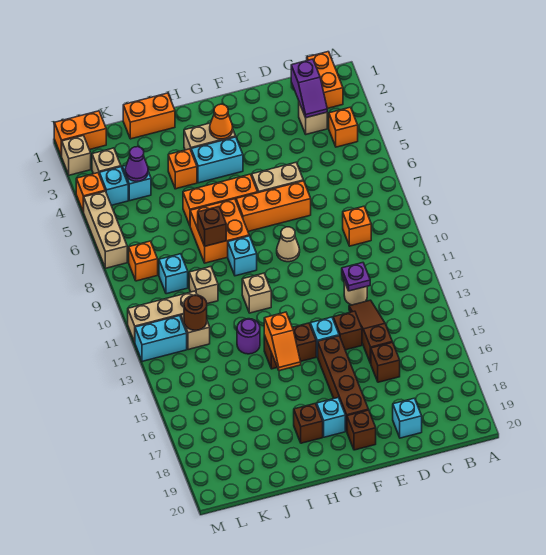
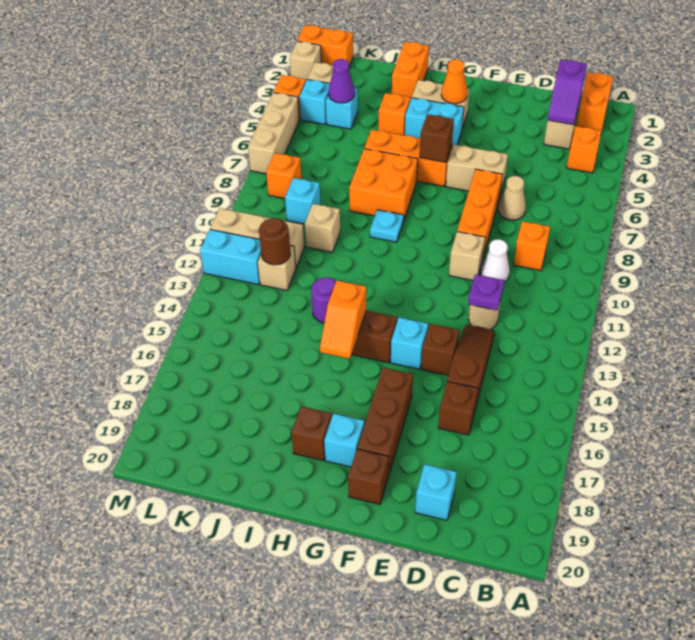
none -> white cone D10 level 1
orange brick E7:G7 level 1 -> orange brick E7:E9 level 1
tan cone F9 level 1 -> tan cone D7 level 1
brown brick F15:F18 level 1 -> brown brick F16:F18 level 1
cyan brick H9 level 1 -> cyan plate H9 level 1
tan brick H11 level 1 -> tan brick E10 level 1
orange brick I1:J1 level 1 -> orange brick I1:I2 level 1
brown brick I8 level 2 -> brown brick G6 level 2

